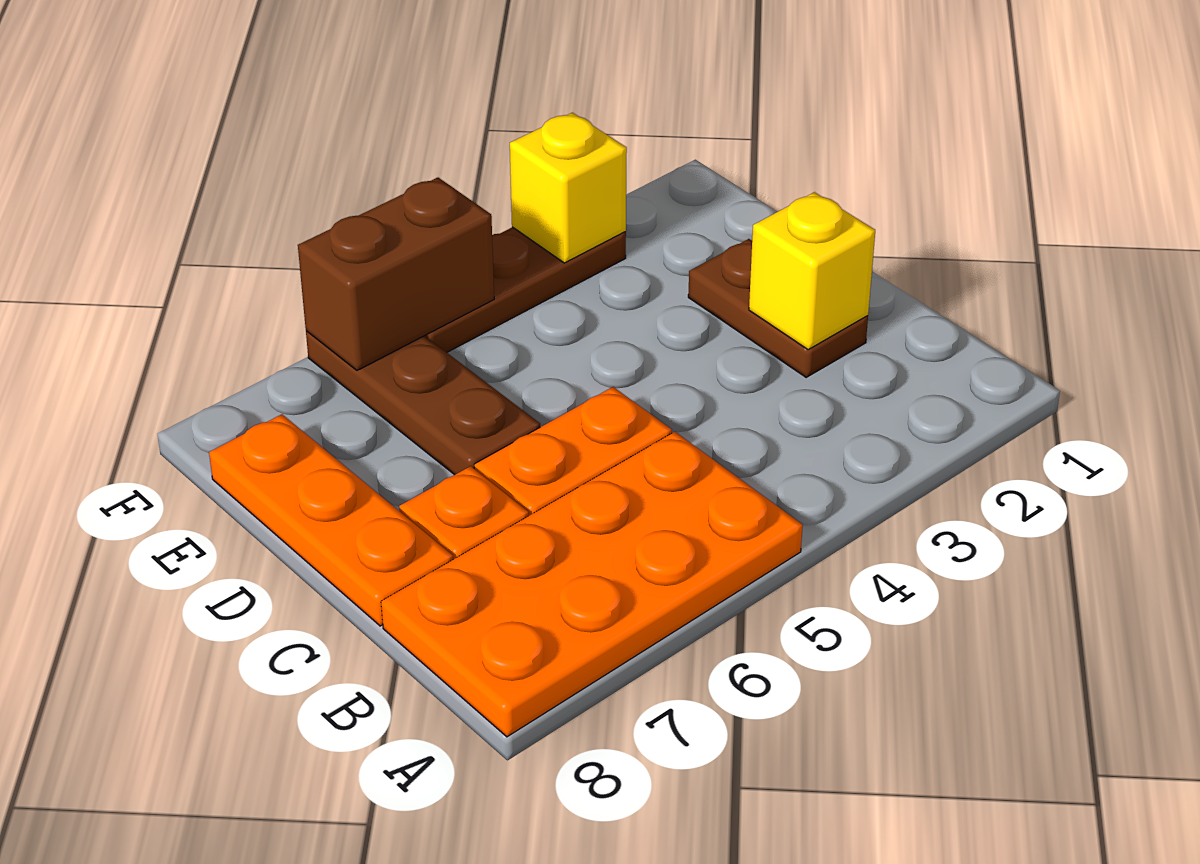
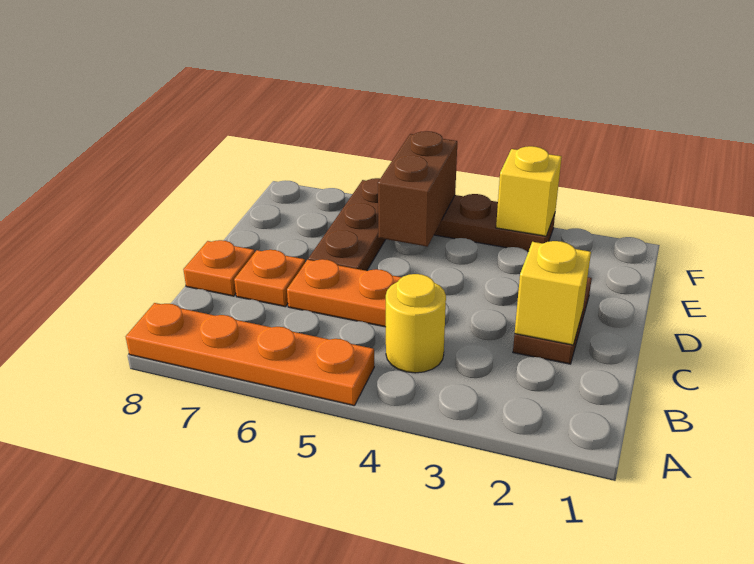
orange plate A5:B8 level 1 -> orange plate A5:A8 level 1
none -> yellow round brick B4 level 1
orange plate C8:E8 level 1 -> orange plate C8 level 1
brown brick F5:F6 level 2 -> brown brick E5:F5 level 2

